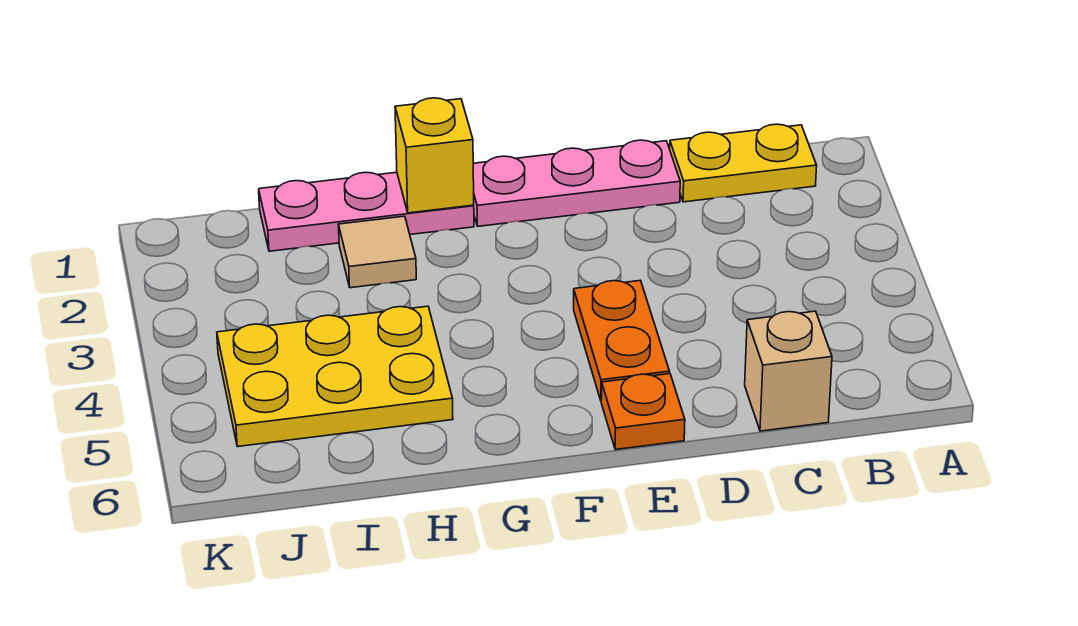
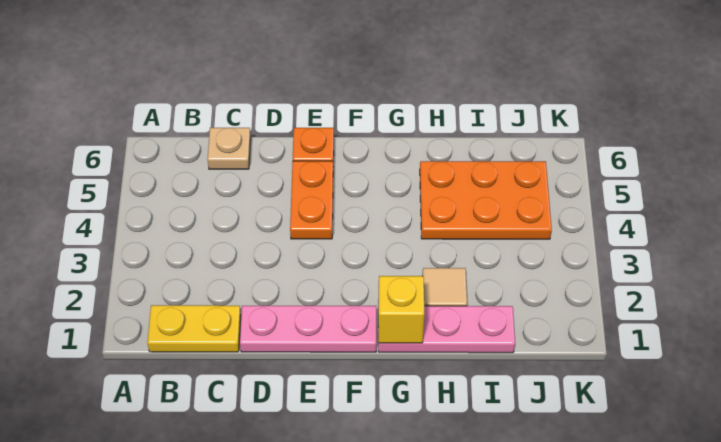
tan brick C6 level 1 -> tan plate C6 level 1
yellow plate H4:J5 level 1 -> orange plate H4:J5 level 1

